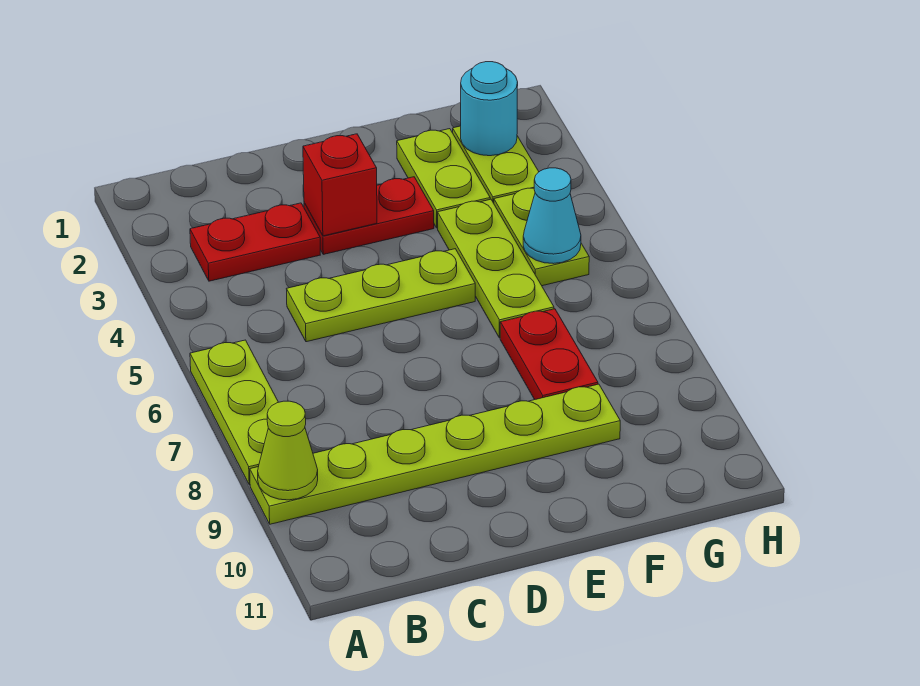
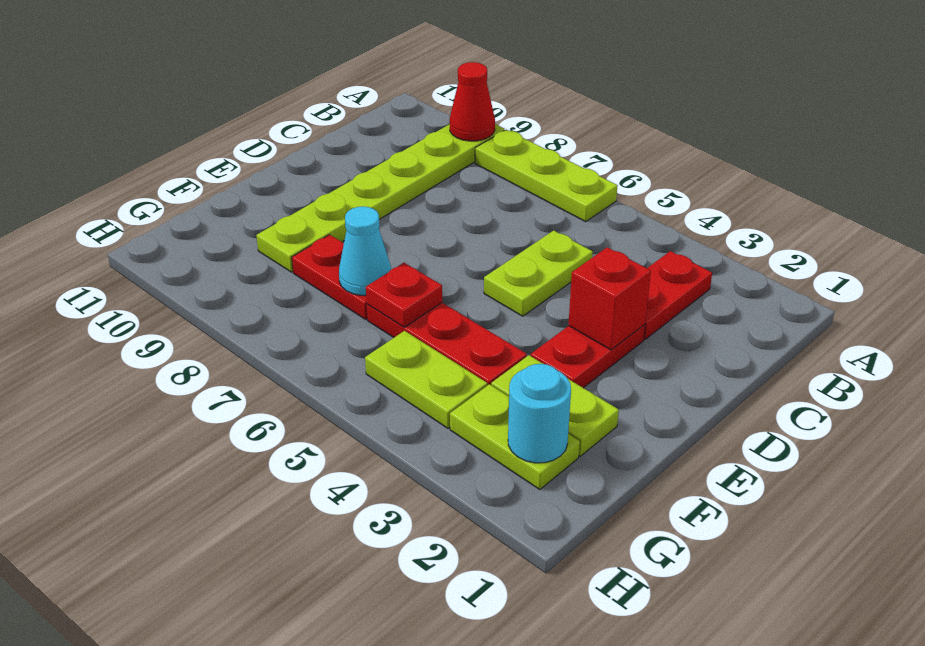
lime cone A9 level 2 -> red cone A9 level 2
lime plate C5:E5 level 1 -> lime plate C5:D5 level 1
lime plate F4:F6 level 1 -> red plate F4:F6 level 1
none -> red plate F6 level 2
cyan cone G5 level 2 -> cyan cone F7 level 2

